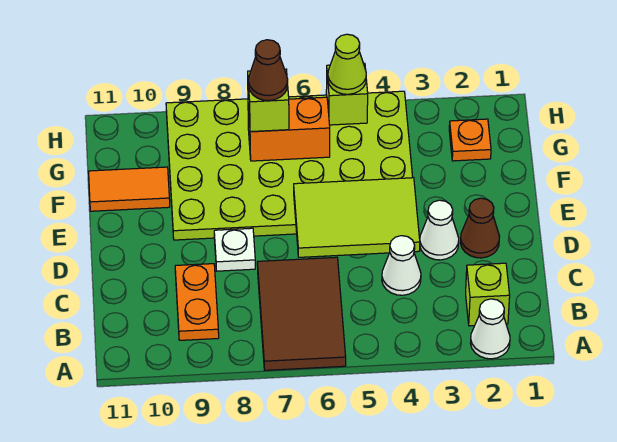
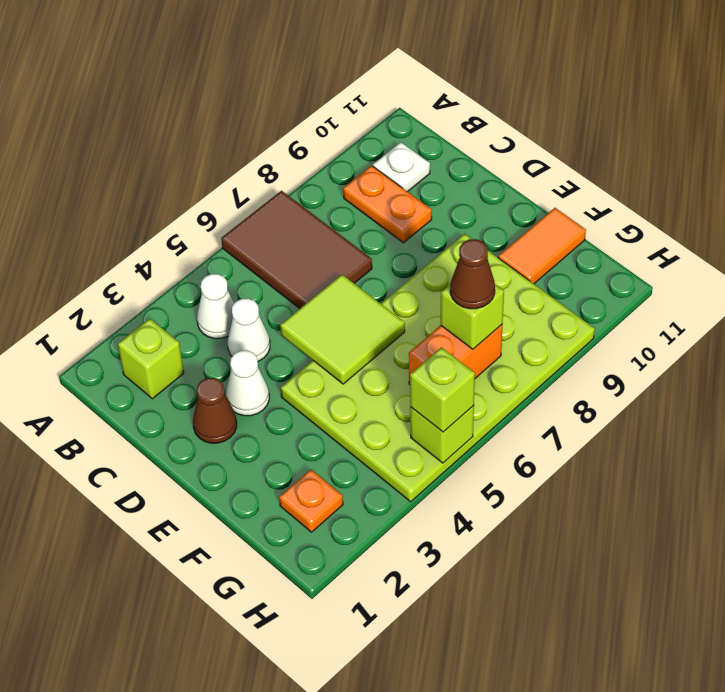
white cone A2 level 1 -> white cone B4 level 1
lime tile D4:E6 level 2 -> lime tile D5:E6 level 2
white plate D8 level 1 -> white plate B10 level 1
lime cone H5 level 3 -> lime brick H5 level 3

